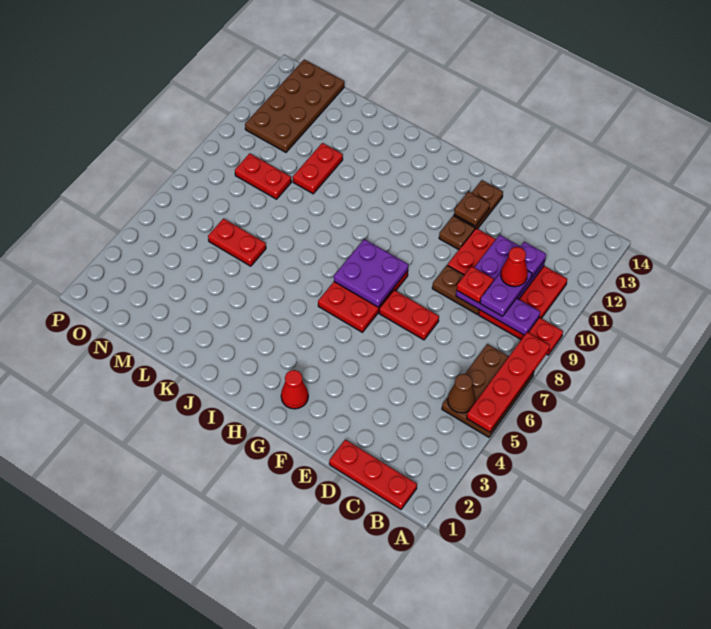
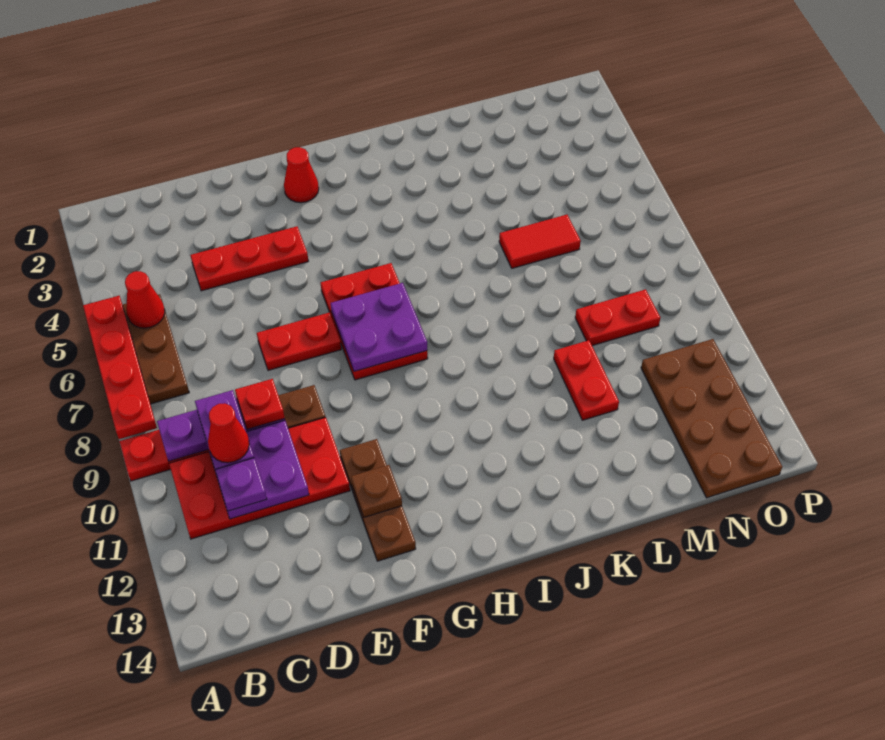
red plate B1:D1 level 1 -> red plate D4:F4 level 1
brown cone B5 level 2 -> red cone B5 level 2
red plate L6:M6 level 1 -> red tile L6:M6 level 1

